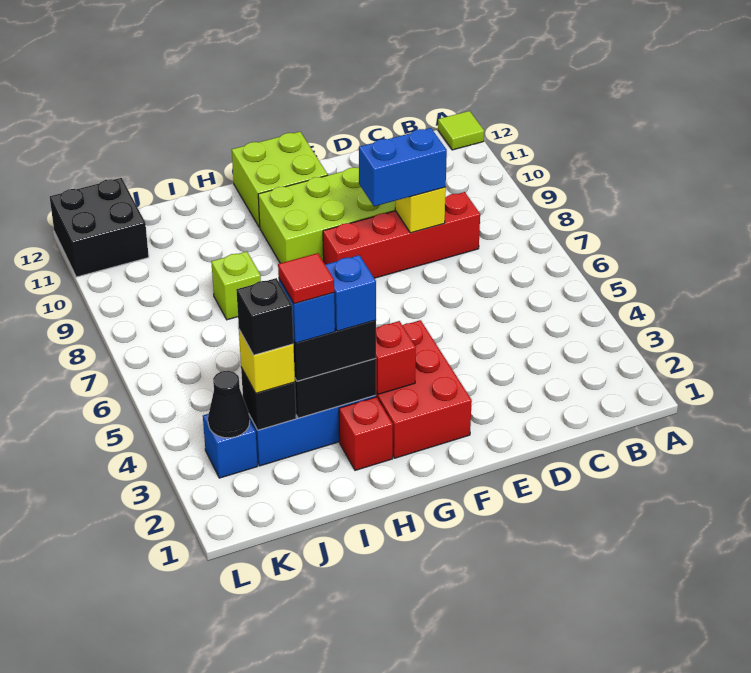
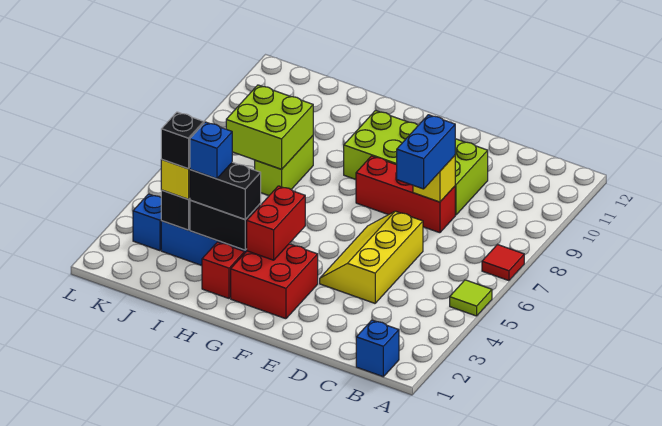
lime tile A12 level 1 -> lime tile A5 level 1
red brick C8:F8 level 1 -> red brick D8:F8 level 1
none -> yellow slope D4:E6 level 1 top D
blue brick D8:E8 level 3 -> blue brick D7:D8 level 3
red brick F2:G4 level 1 -> red brick F2:G3 level 1
lime brick F11:G12 level 1 -> lime brick I7:J8 level 2
red brick G3 level 2 -> red brick G3:G4 level 2
blue brick H3 level 4 -> blue brick B1 level 1
red tile I3 level 5 -> red tile A7 level 1
lime brick I8 level 1 -> lime brick I7:I8 level 1
black cone K3 level 2 -> none
black brick K11:L12 level 1 -> none

